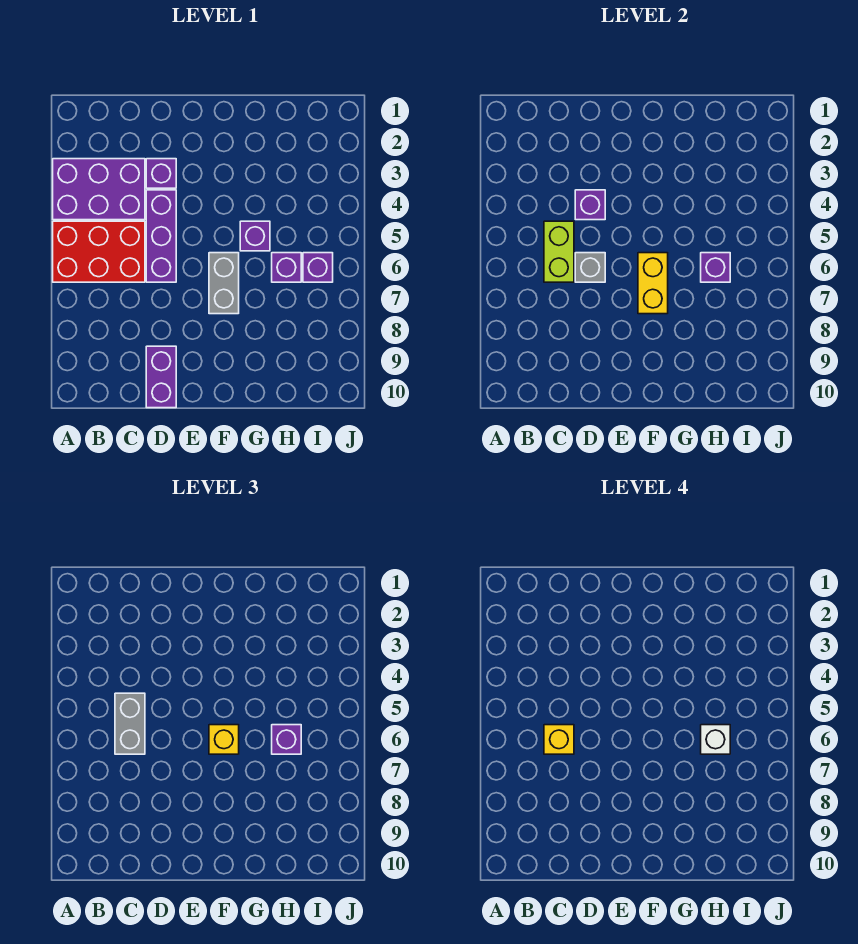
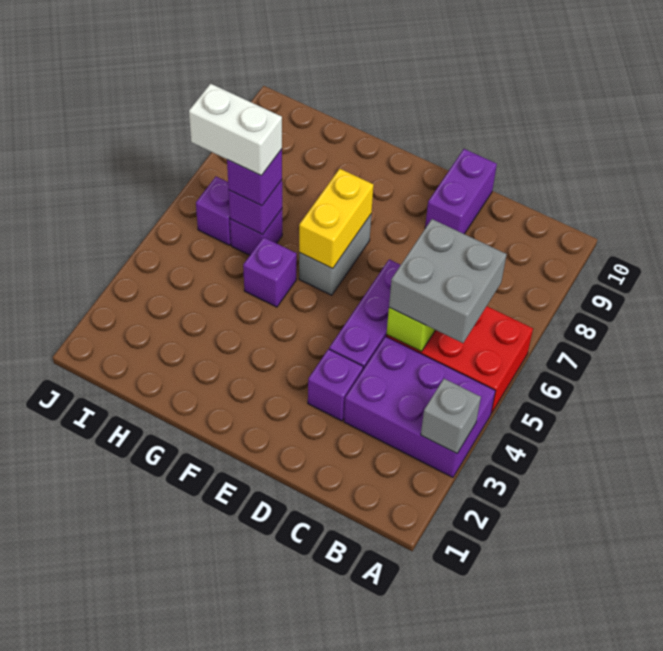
grey brick C5:C6 level 3 -> grey brick B5:C6 level 3
yellow brick C6 level 4 -> none
purple brick D4 level 2 -> none
grey brick D6 level 2 -> grey brick A3 level 2
yellow brick F6 level 3 -> none
white brick H6 level 4 -> white brick H6:I6 level 4

